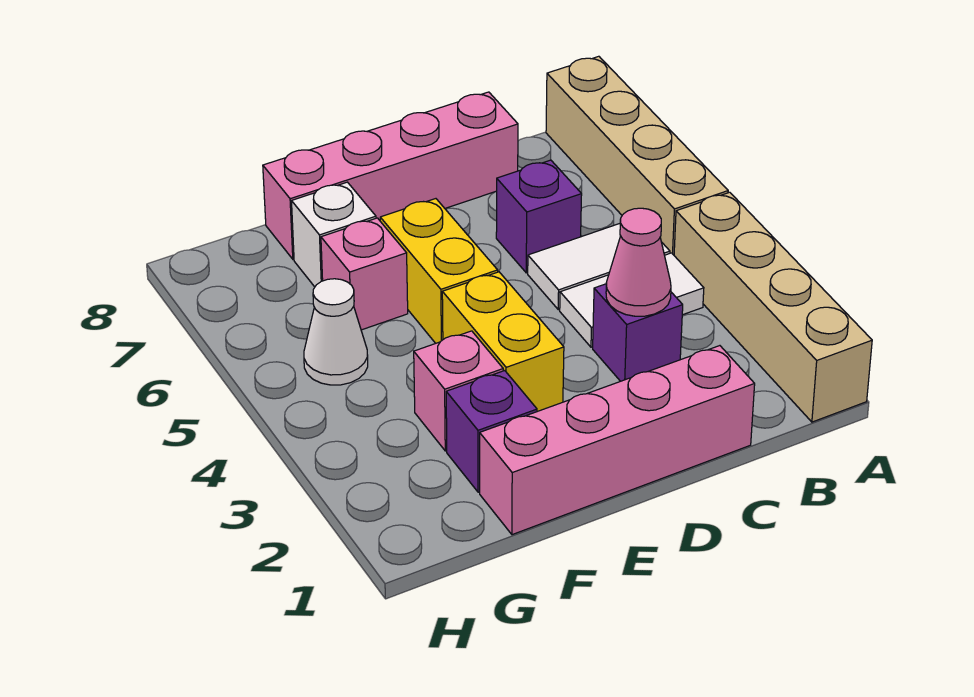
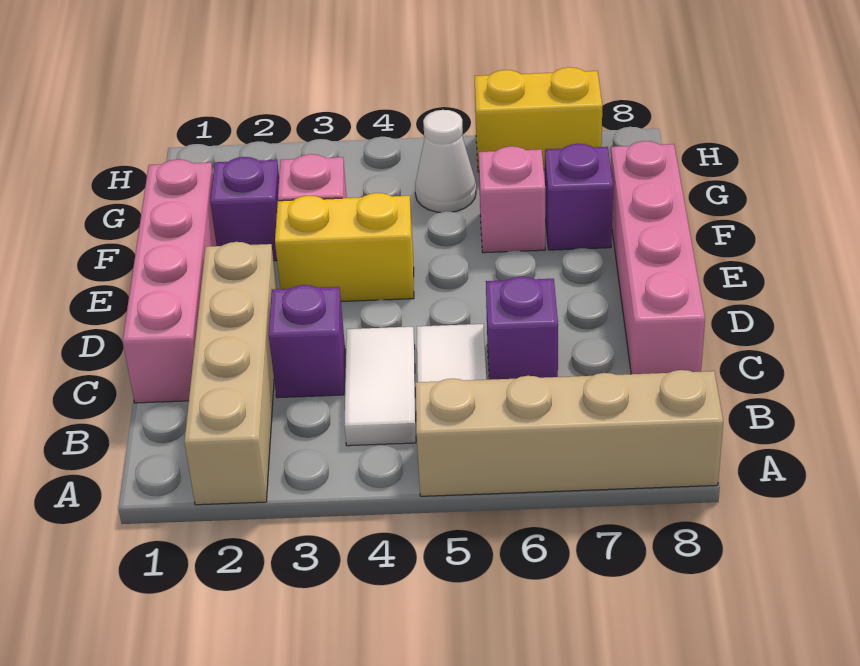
tan brick A1:A4 level 1 -> tan brick A2:D2 level 1
pink cone C3 level 2 -> none
yellow brick E5:E6 level 1 -> yellow brick H6:H7 level 1
white brick F7 level 1 -> purple brick F7 level 1

